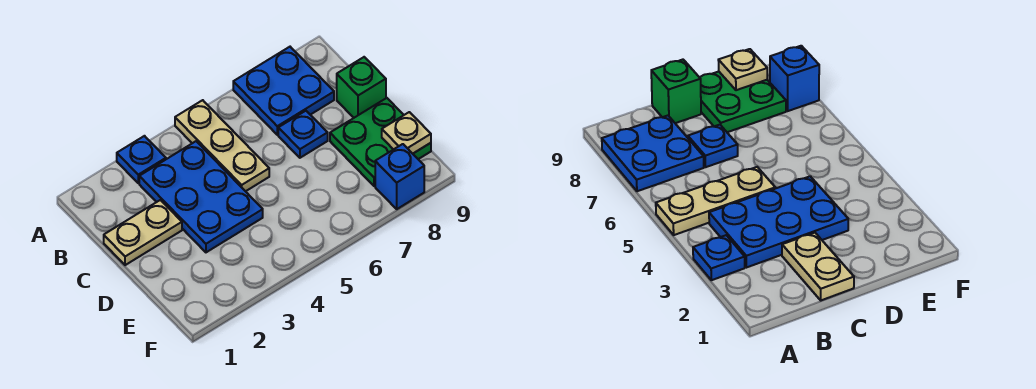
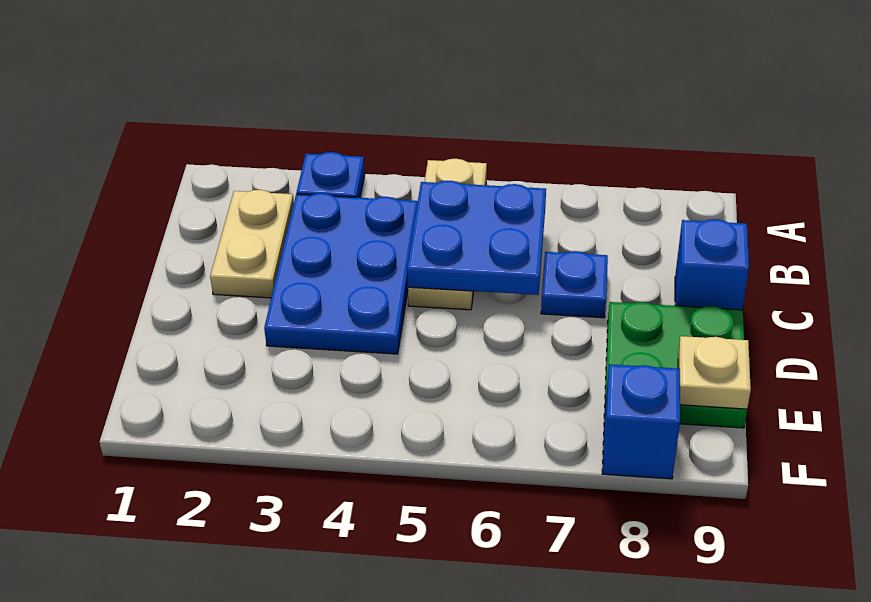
blue plate A7:B8 level 1 -> blue plate B5:C6 level 2
tan plate C1:C2 level 1 -> tan plate B2:C2 level 1
green brick C9 level 1 -> blue brick C9 level 1

